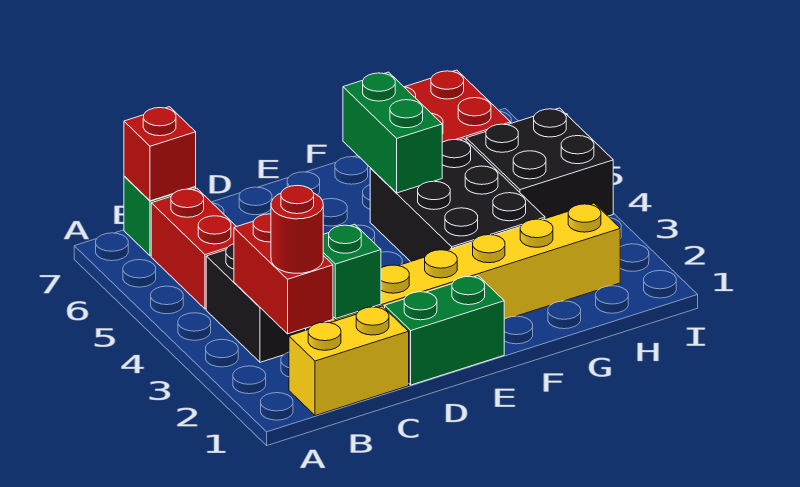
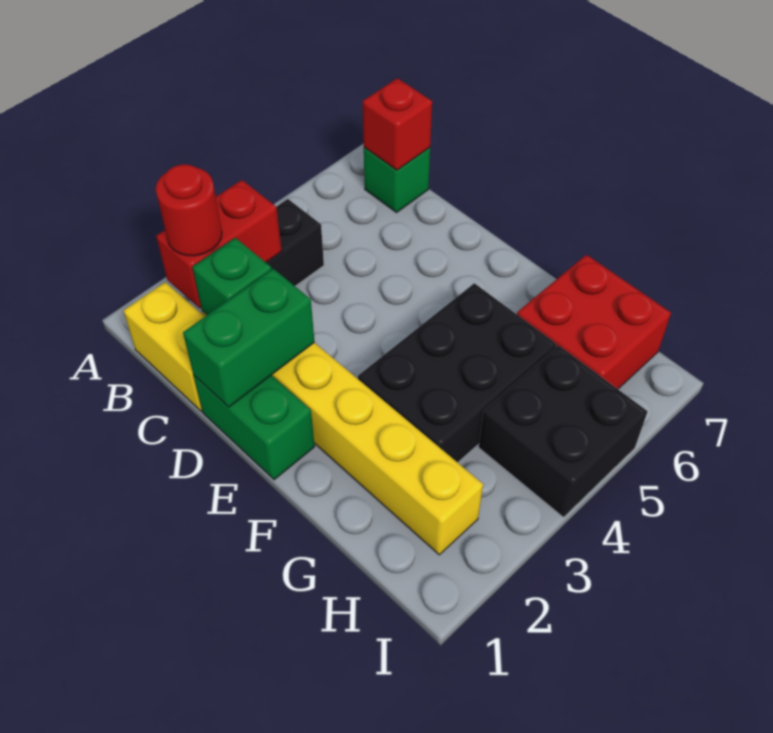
red brick B5:B6 level 1 -> none
green brick F5:F6 level 2 -> green brick D1:D2 level 2

